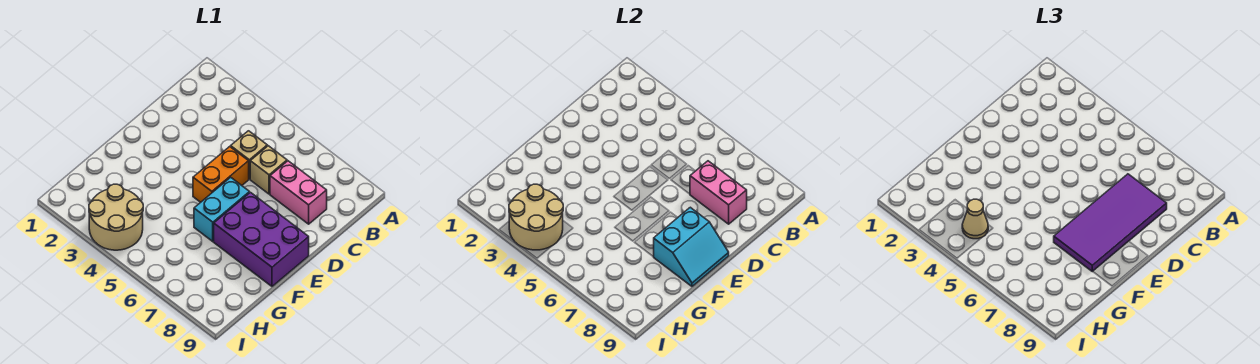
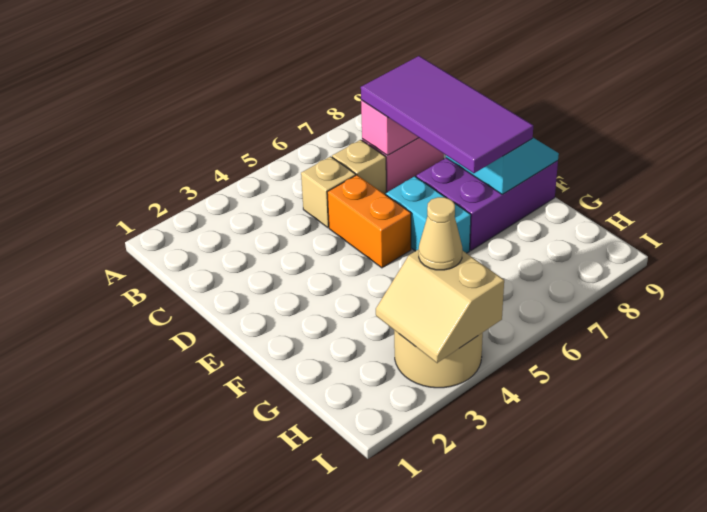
tan round brick H3:I4 level 2 -> tan slope H3:I4 level 2 top 4

